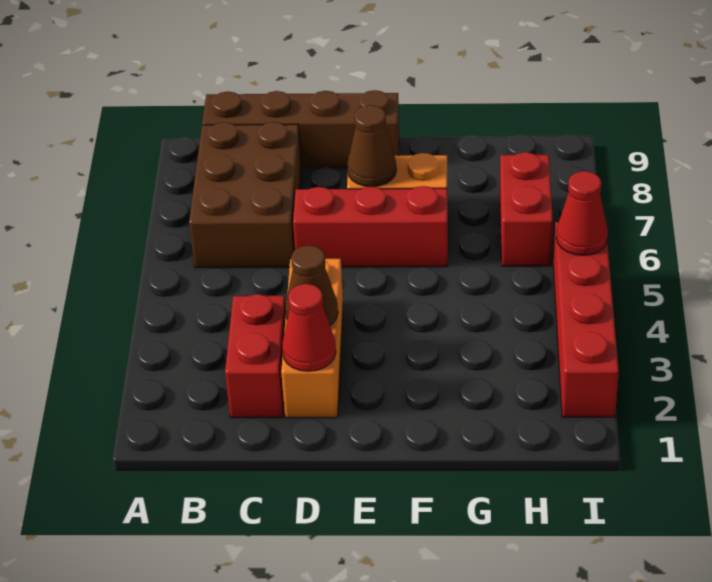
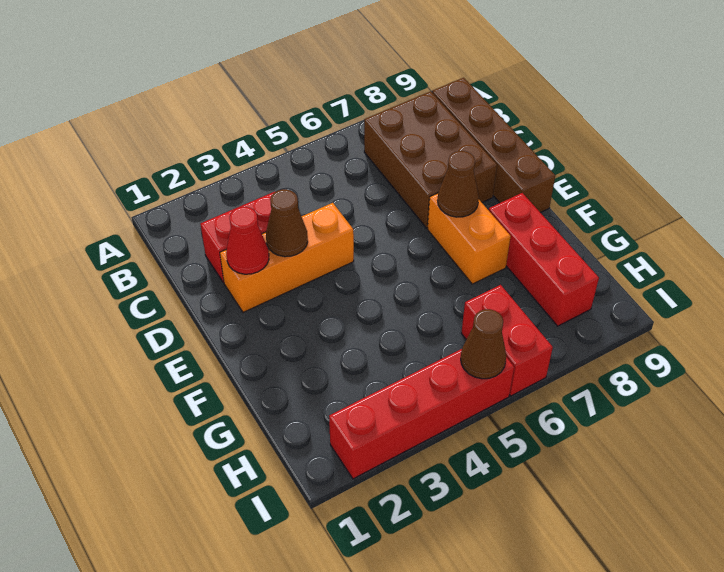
brown brick B6:C8 level 1 -> brown brick B7:D8 level 1
red brick D6:F6 level 1 -> red brick F8:H8 level 1
red brick H6:H7 level 1 -> red brick H6:I6 level 1
red cone I5 level 2 -> brown cone I5 level 2

